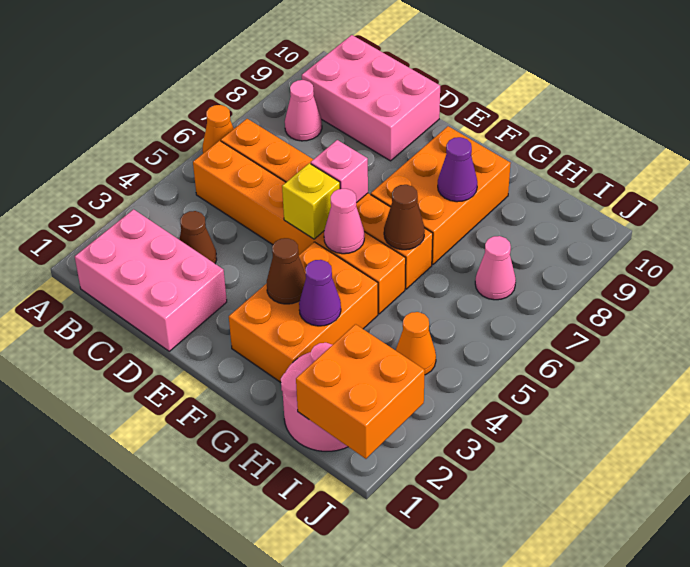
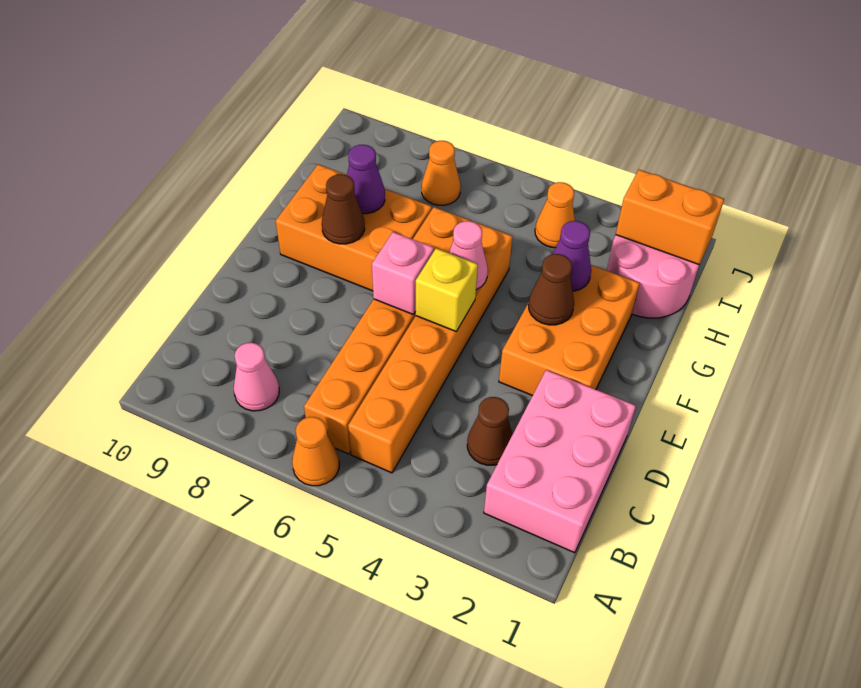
pink brick B9:D10 level 1 -> none
orange brick F2:G4 level 1 -> orange brick E2:G3 level 1
brown cone G6 level 2 -> brown cone F8 level 2
orange brick I1:J2 level 2 -> orange brick I1:I2 level 2
pink cone I7 level 1 -> orange cone I7 level 1

